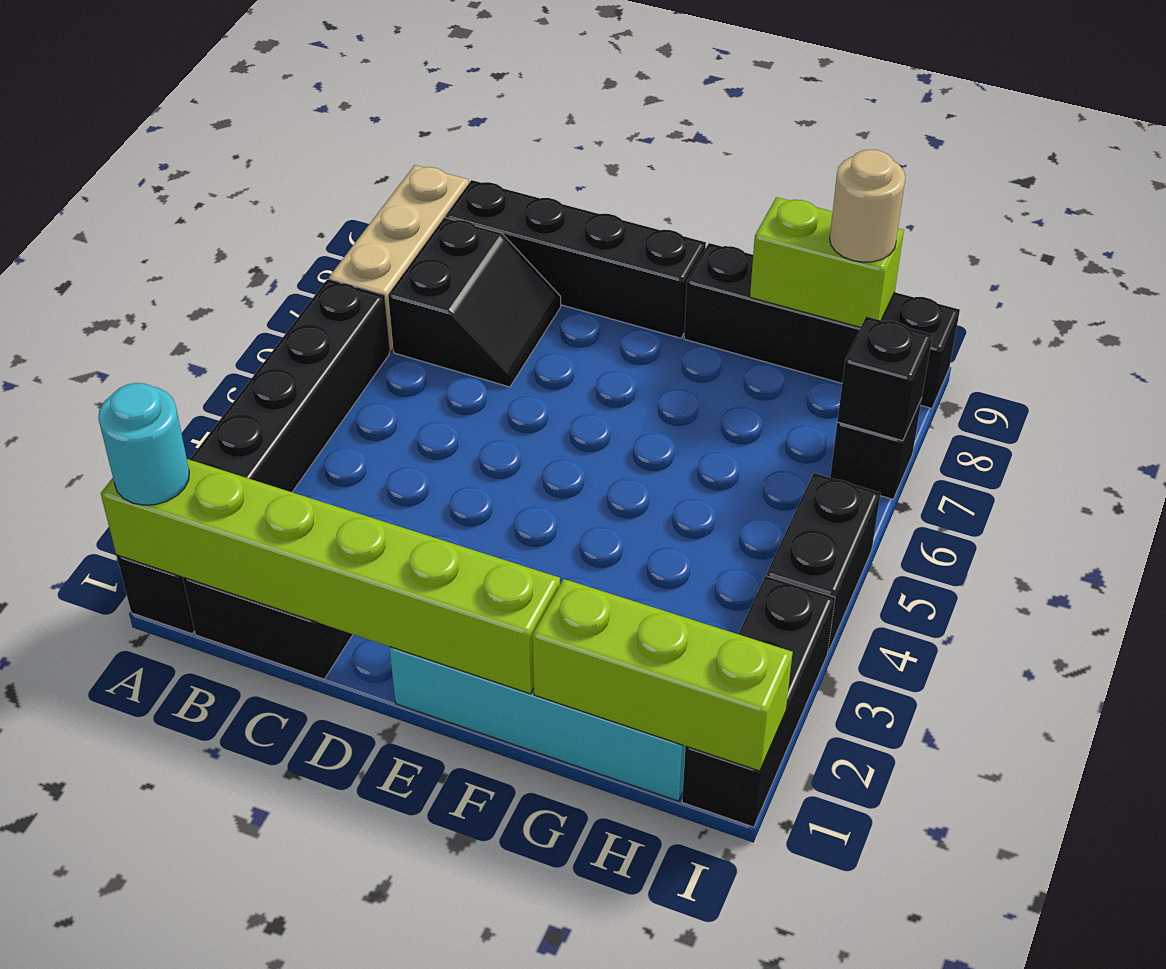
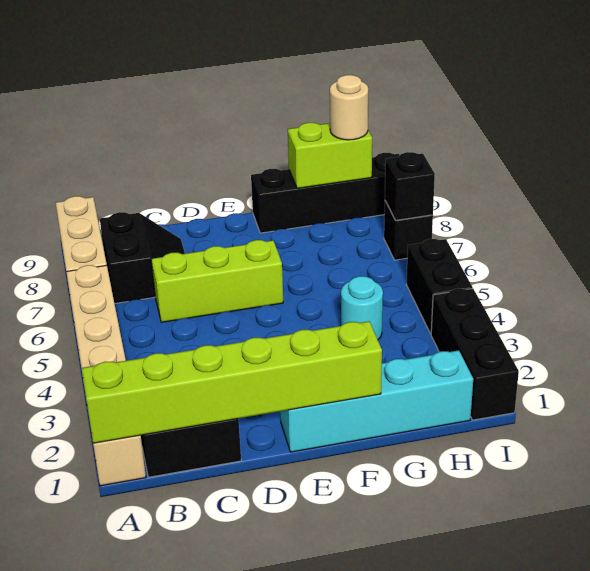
black brick A1:A6 level 1 -> tan brick A1:A6 level 1
cyan round brick A1 level 3 -> cyan round brick G4 level 1
black brick B9:E9 level 1 -> none
lime brick G1:I1 level 2 -> lime brick C6:E6 level 1

